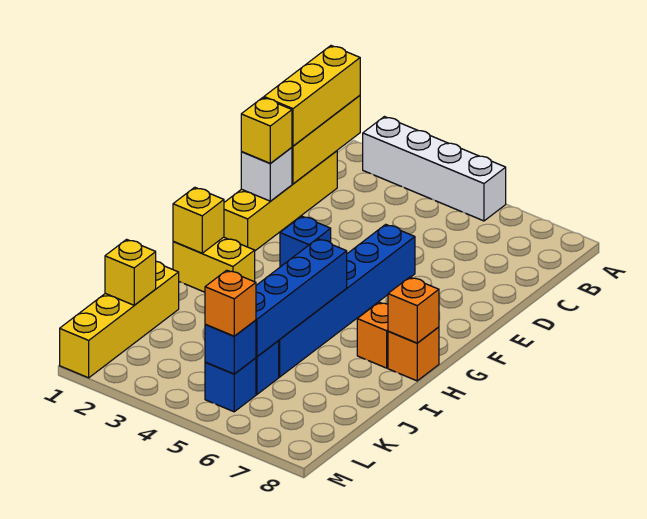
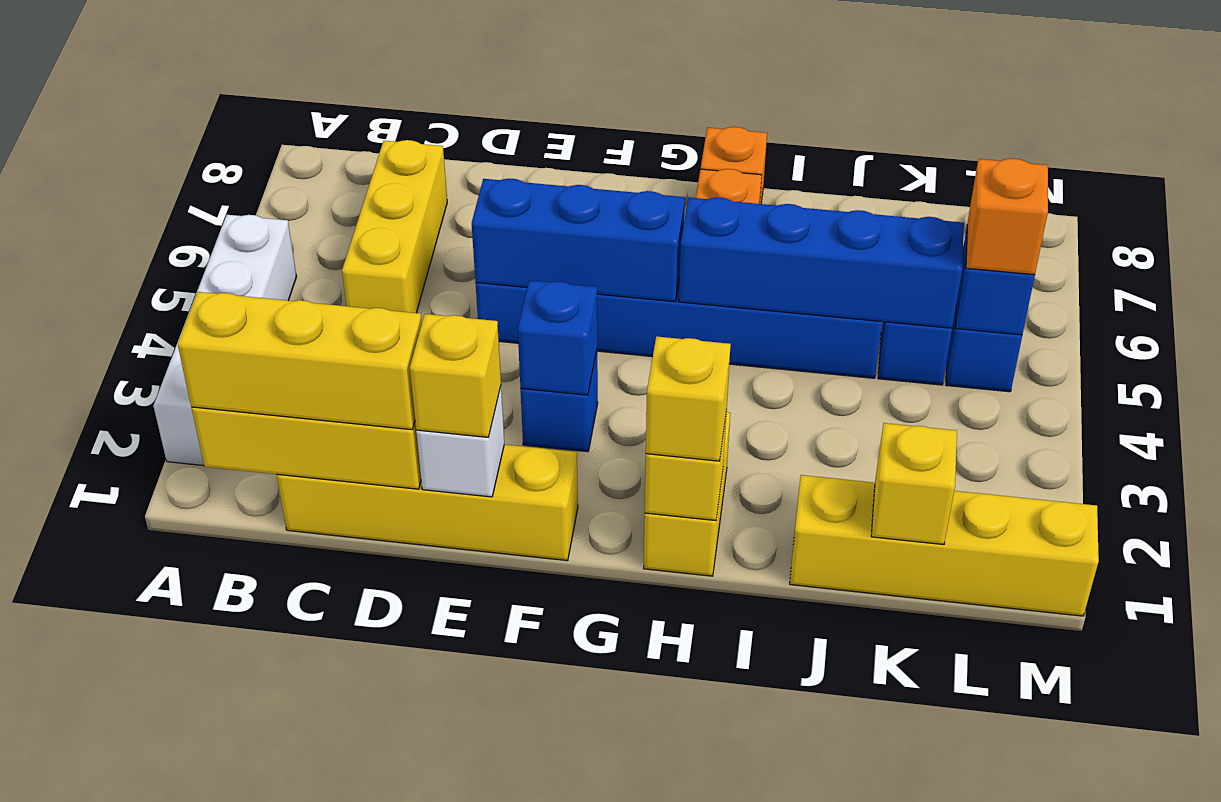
none -> yellow brick C5:C7 level 1
none -> blue brick E5:G5 level 2
none -> blue brick F3 level 2
none -> yellow brick H1 level 3
orange brick H8 level 2 -> none

